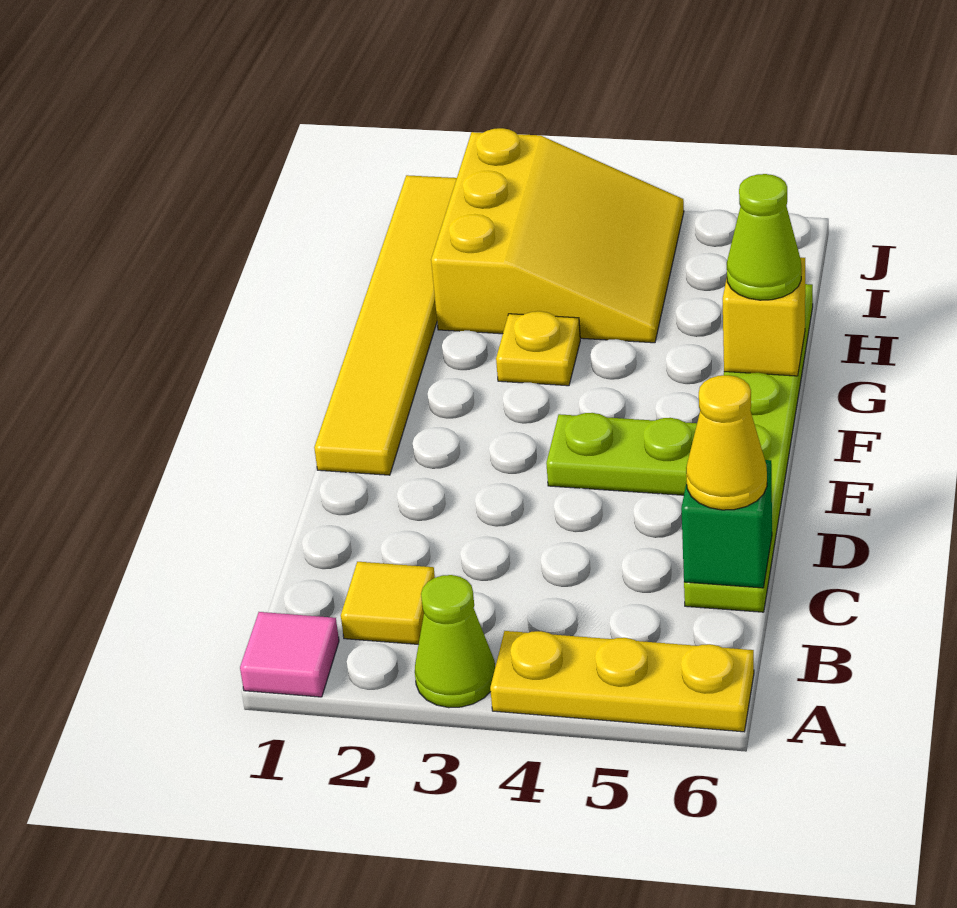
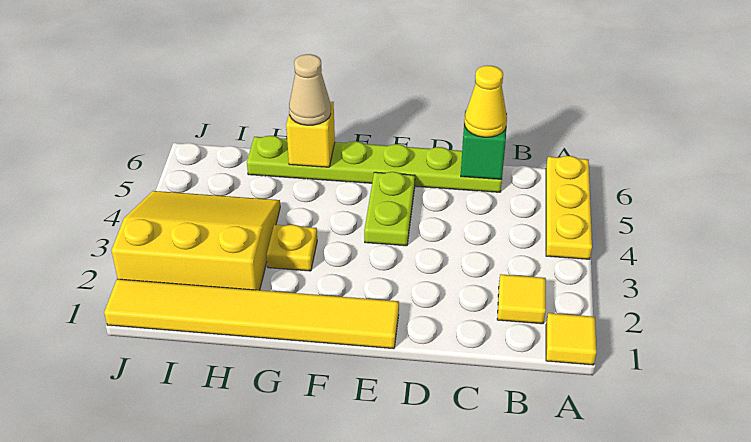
pink tile A1 level 1 -> yellow tile A1 level 1
lime cone A3 level 1 -> none
lime cone G6 level 3 -> tan cone G6 level 3

